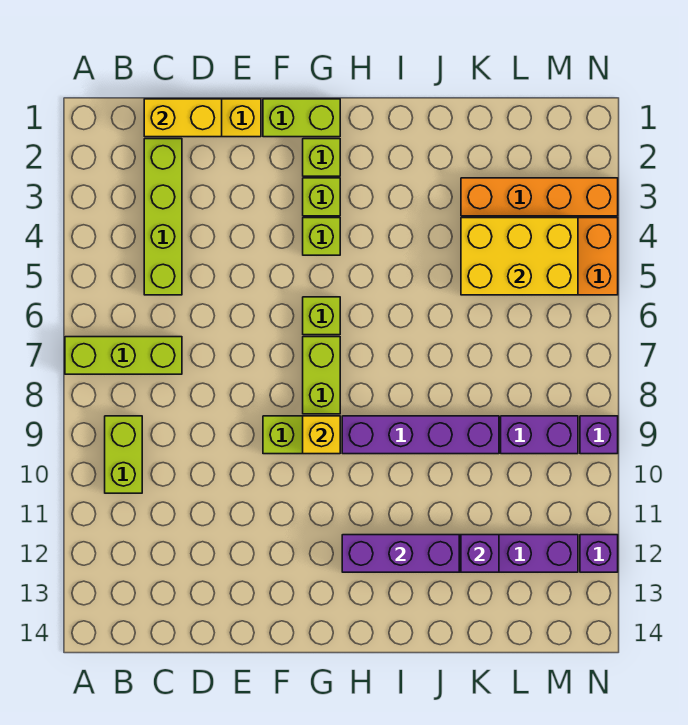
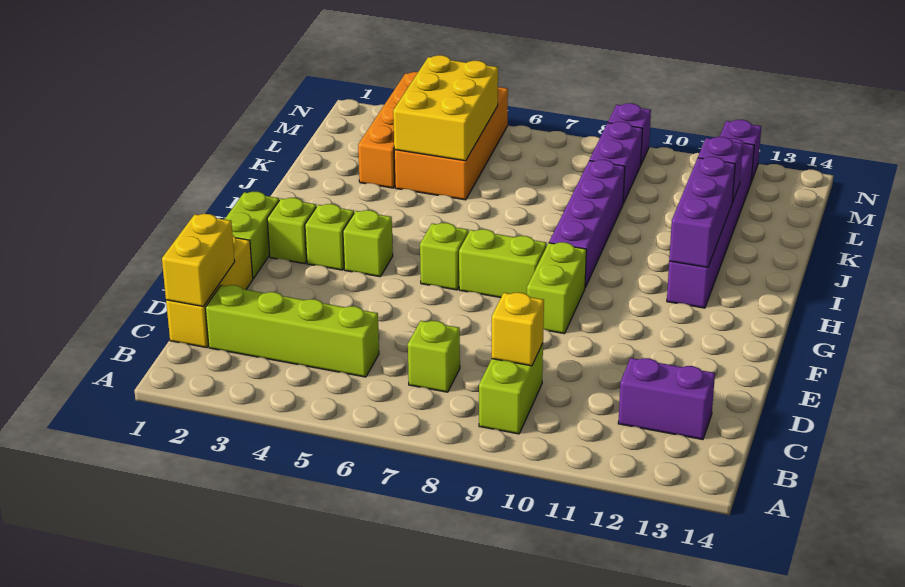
lime brick A7:C7 level 1 -> lime brick C7 level 1
lime brick B9:B10 level 1 -> lime brick B9:C9 level 1
none -> purple brick C12:C13 level 1
yellow brick G9 level 2 -> yellow brick C9 level 2

